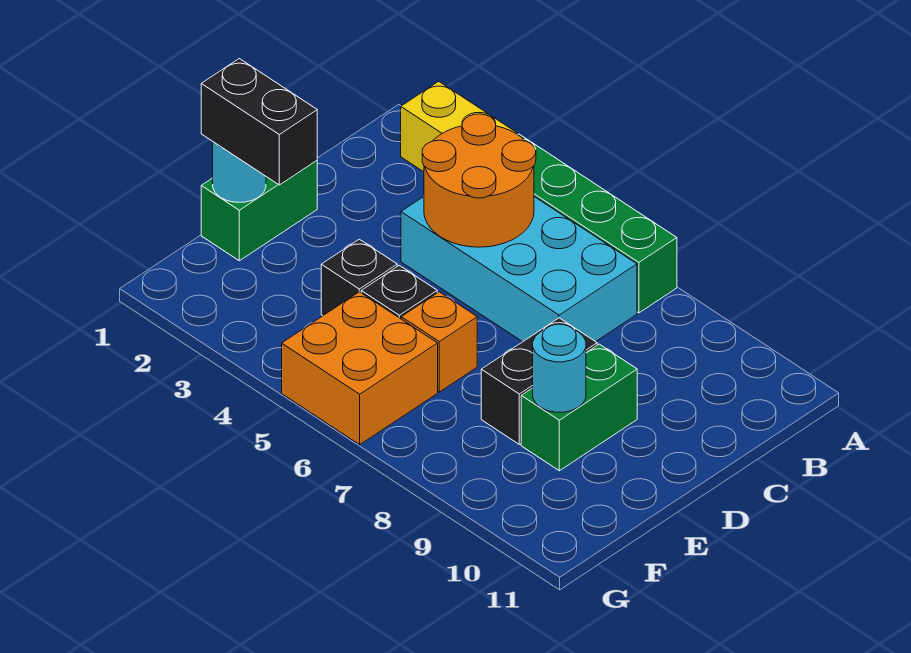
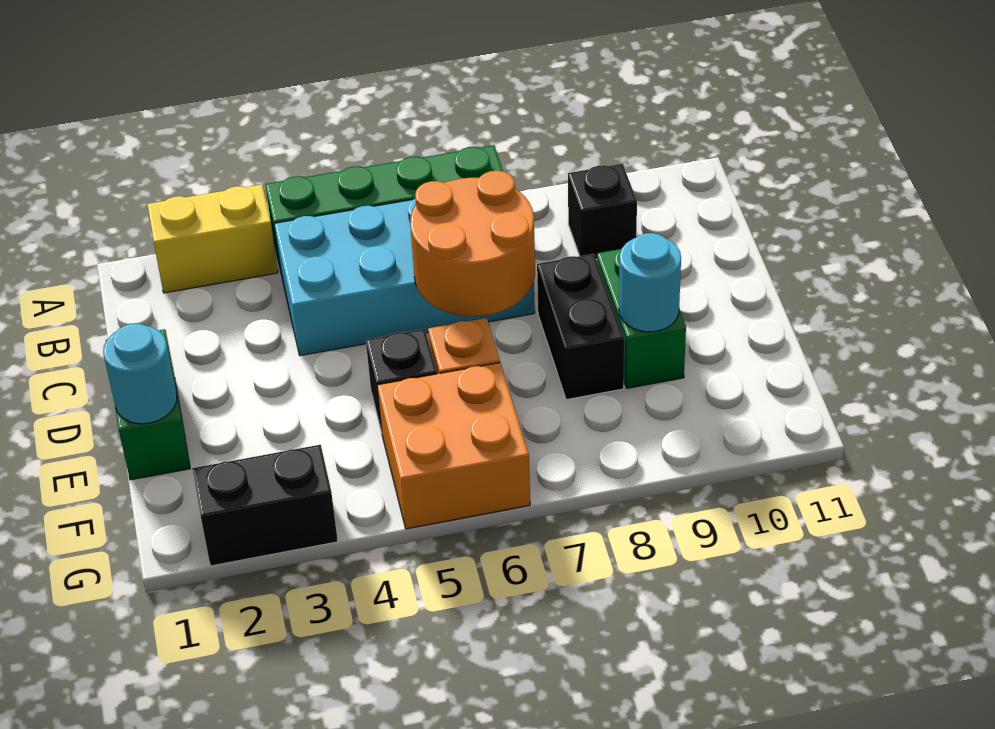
orange round brick B4:C5 level 2 -> orange round brick C6:D7 level 2
black brick E1:E2 level 3 -> black brick G2:G3 level 1
black brick E4 level 1 -> black brick B9 level 1

